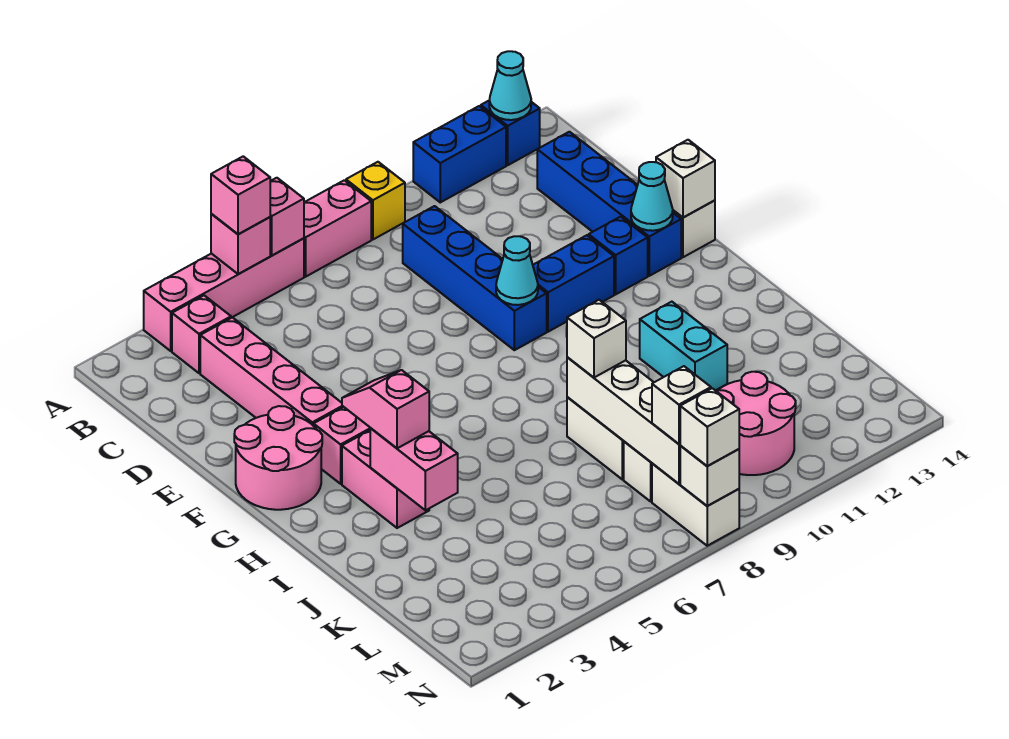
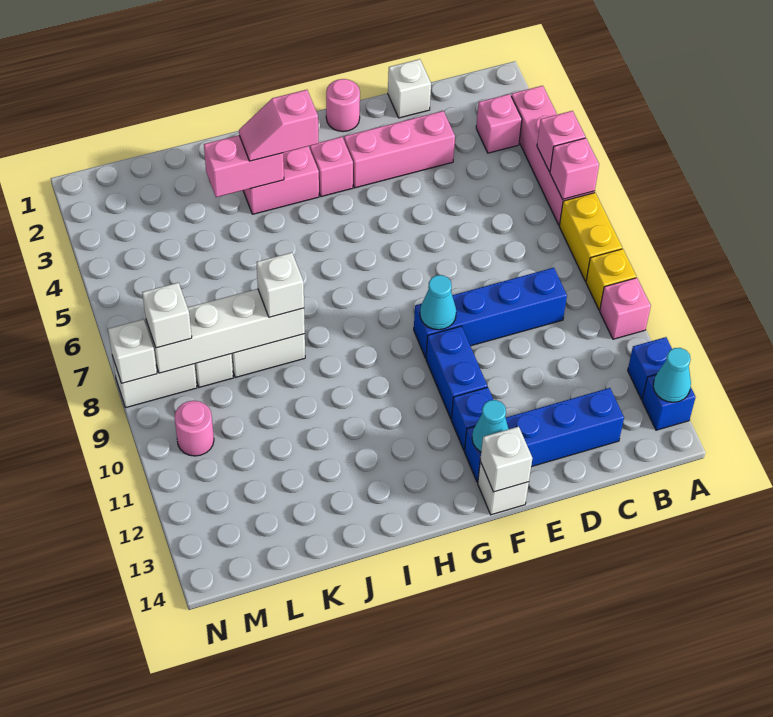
pink brick A5 level 3 -> pink brick A10 level 1
pink brick A7:A8 level 1 -> yellow brick A7:A8 level 1
blue brick A11:A12 level 1 -> blue brick A12 level 1
pink brick C3:F3 level 1 -> pink brick D3:F3 level 1
pink round brick F1:G2 level 1 -> pink round brick F1 level 1
pink slope H3:I3 level 3 top I -> pink slope H3:I3 level 3 top H
cyan brick I11:J11 level 1 -> none
pink round brick L10:M11 level 1 -> pink round brick M10 level 1
white brick N8 level 3 -> white brick D1 level 1

